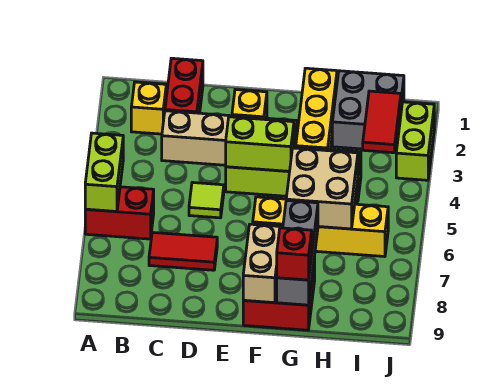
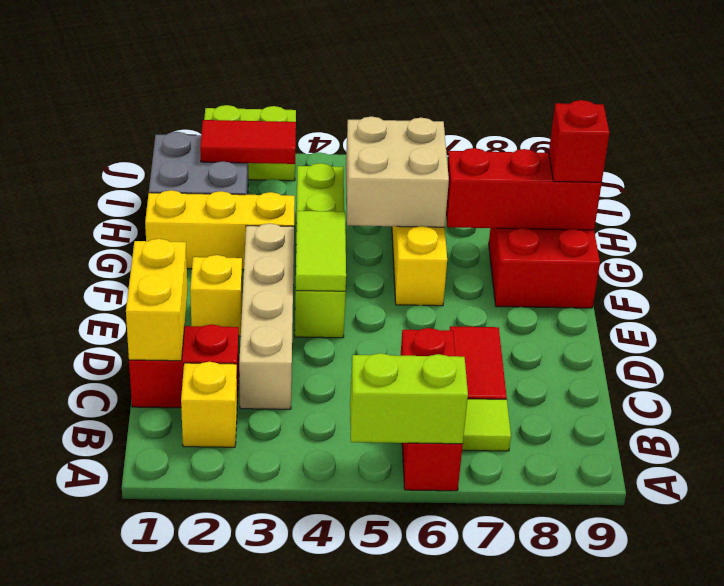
red brick A6:B6 level 1 -> red brick A6:C6 level 1
none -> yellow brick C1:D1 level 2
lime tile D5 level 1 -> lime tile B7 level 1
lime brick E4:F4 level 2 -> lime tile E4:F4 level 2
tan brick F8:F9 level 2 -> none
grey brick G7:G9 level 2 -> red brick G7:G9 level 2

